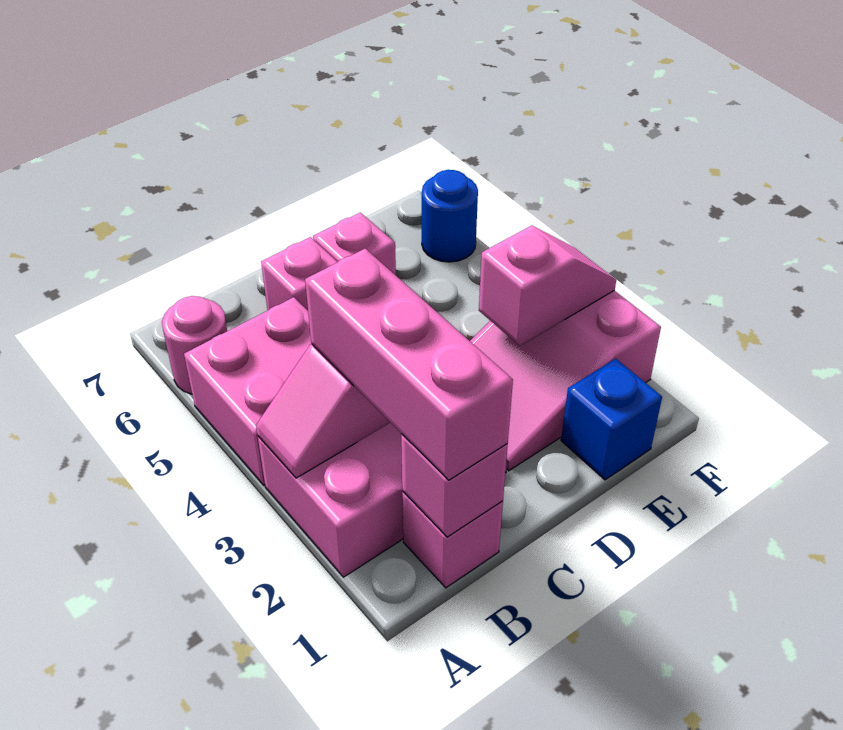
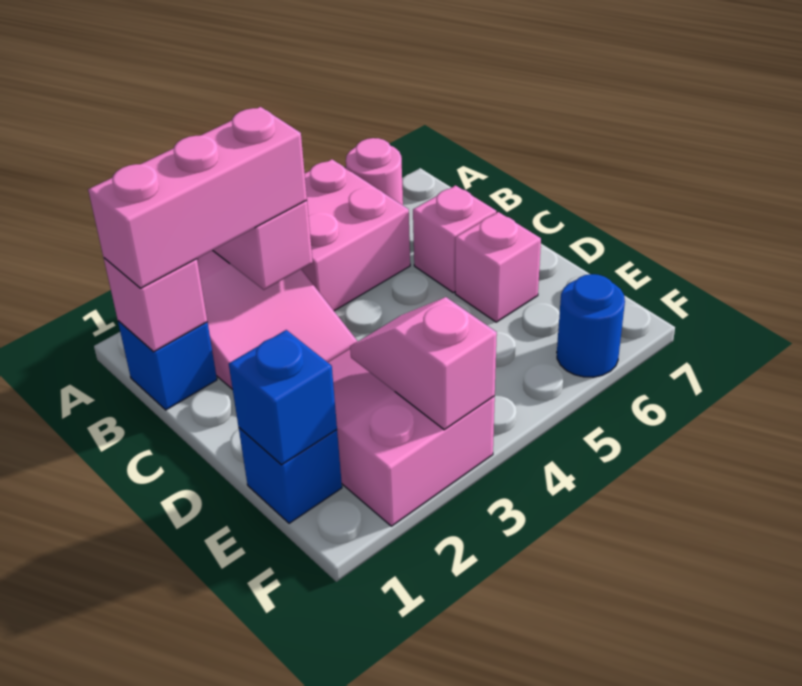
pink brick B1 level 1 -> blue brick B1 level 1
none -> blue brick E1 level 2
pink slope E3:F3 level 2 top E -> pink slope E3:F3 level 2 top F

